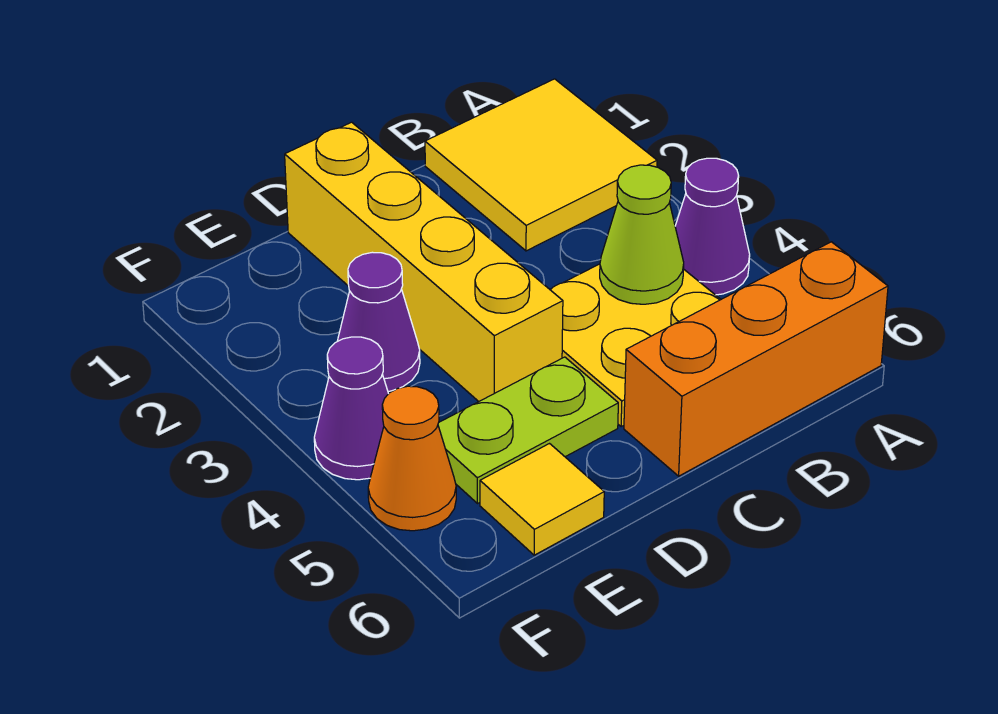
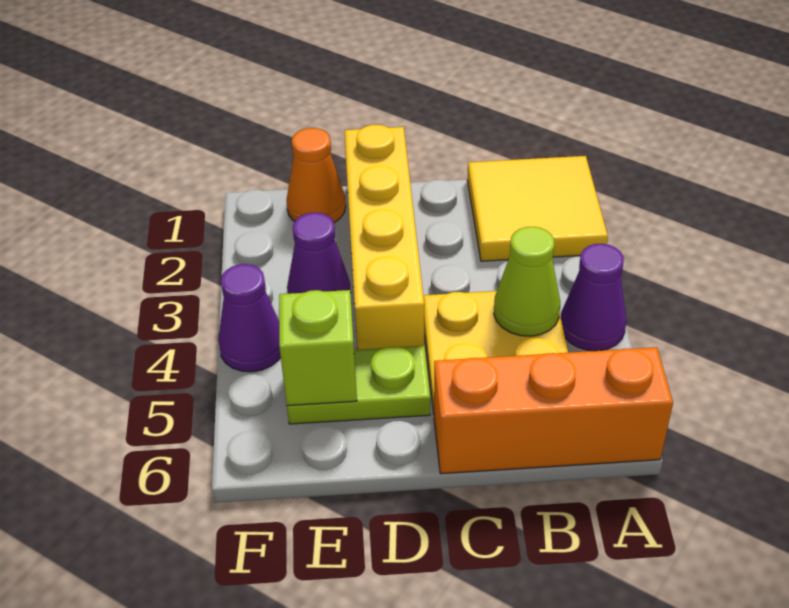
none -> lime brick E5 level 2
yellow tile E6 level 1 -> none
orange cone F5 level 1 -> orange cone E1 level 1

